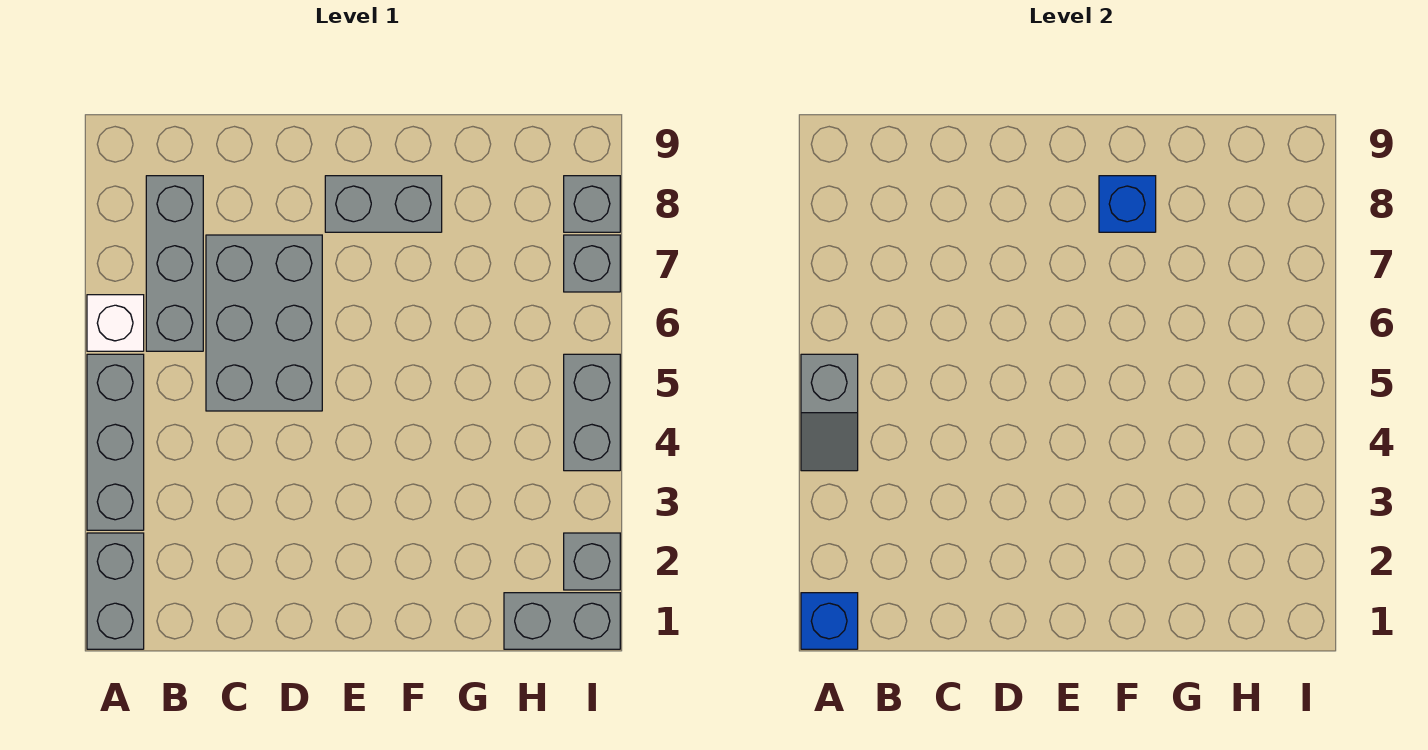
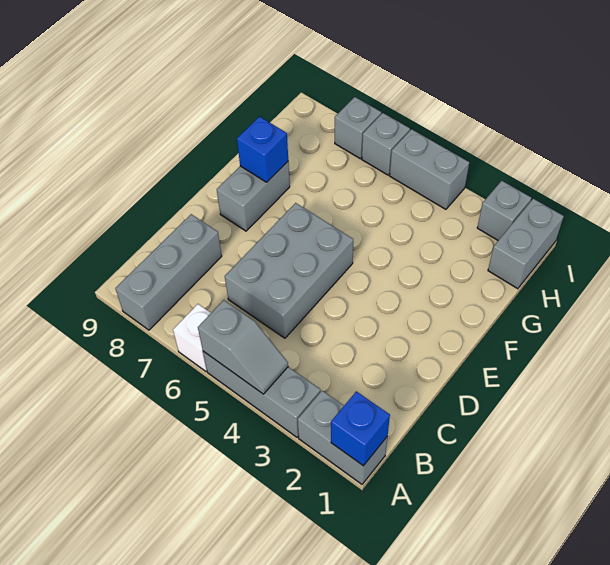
grey brick B6:B8 level 1 -> grey brick A8:C8 level 1
grey brick C5:D7 level 1 -> grey brick C5:E6 level 1
grey brick I8 level 1 -> grey brick I6 level 1

